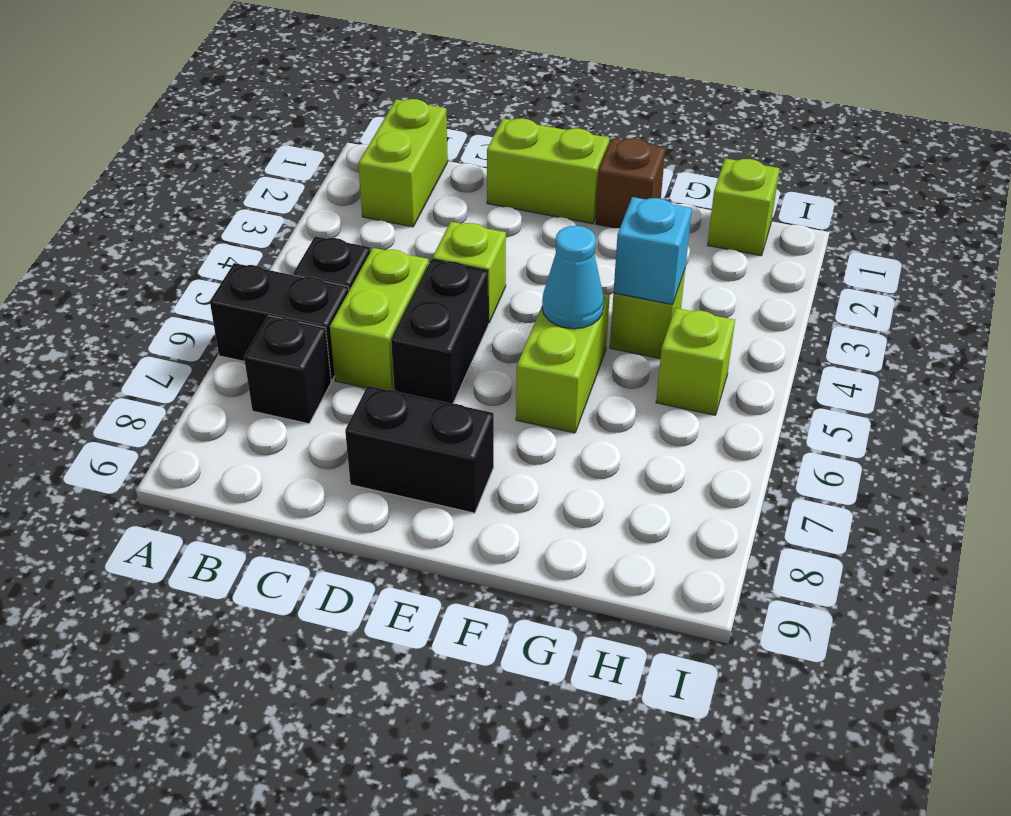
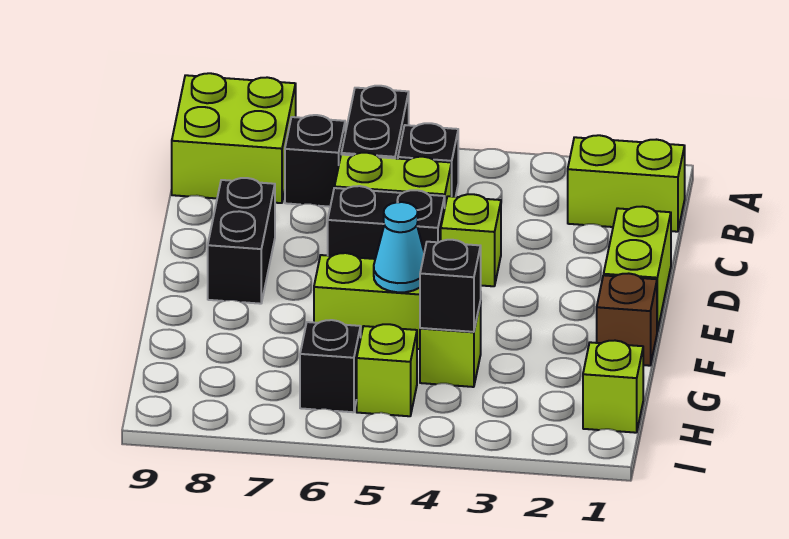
none -> lime brick A8:B9 level 1
cyan brick G4 level 2 -> black brick G4 level 2
none -> black brick H6 level 1

